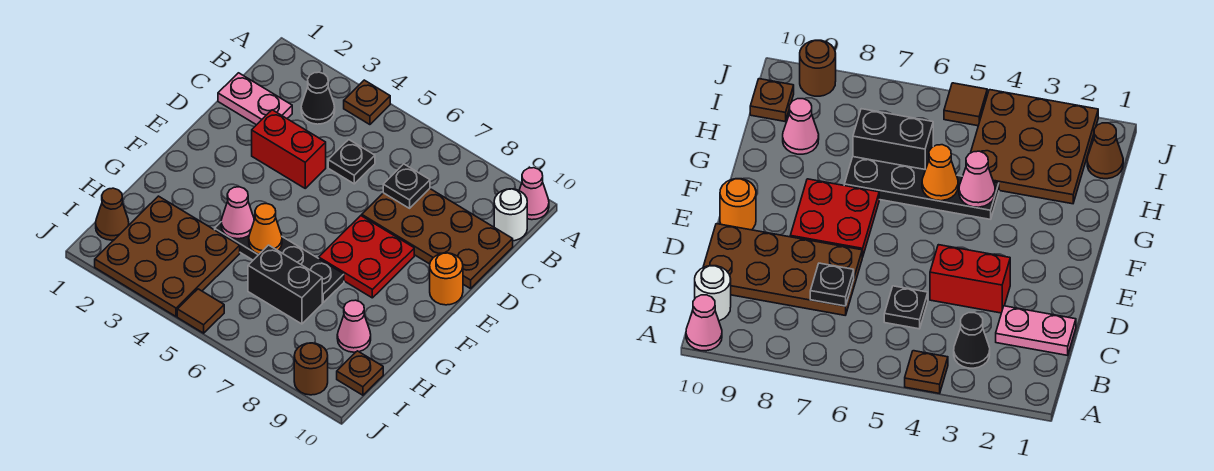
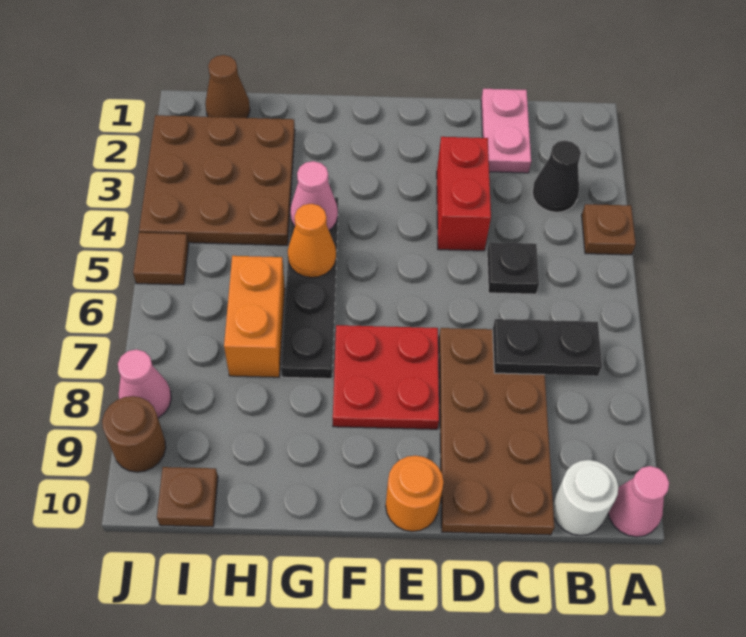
black plate C7 level 2 -> black plate B7:C7 level 2
black brick H6:H7 level 1 -> orange brick H6:H7 level 1
pink cone H9 level 1 -> pink cone J8 level 1

